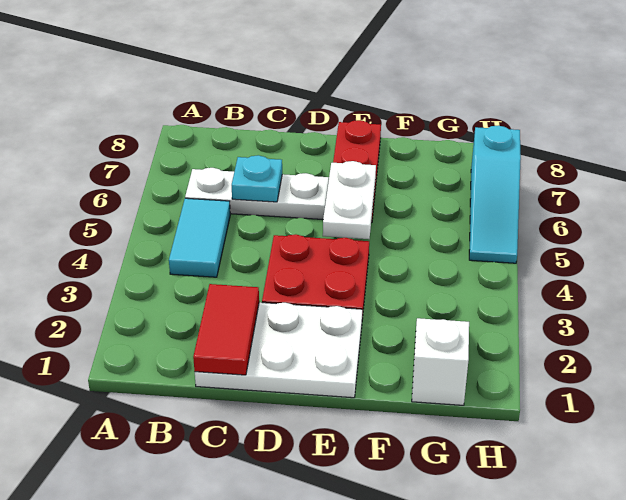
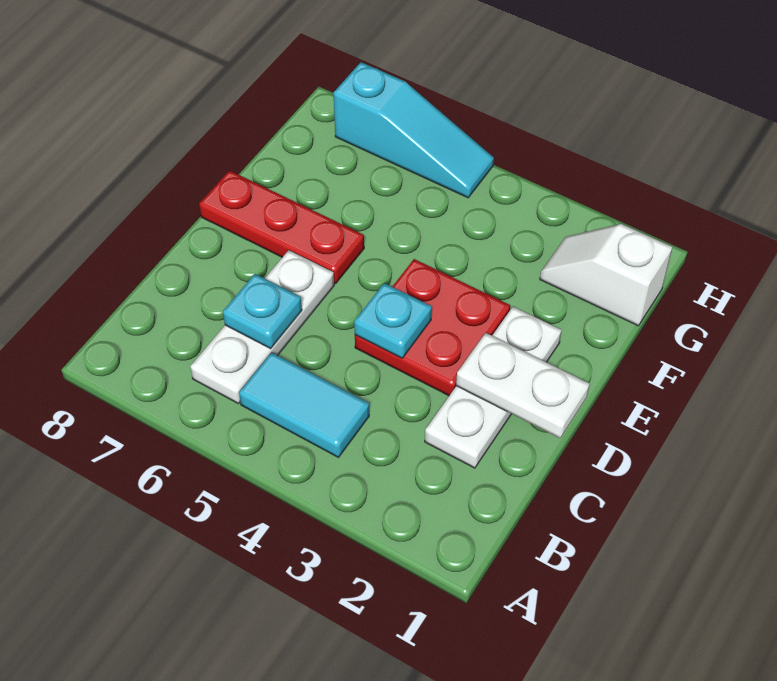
white plate C1:E2 level 1 -> white plate C2:E2 level 1
red tile C1:C2 level 2 -> none
none -> cyan plate D4 level 2
white plate E5:E6 level 2 -> white plate D1:D2 level 2

